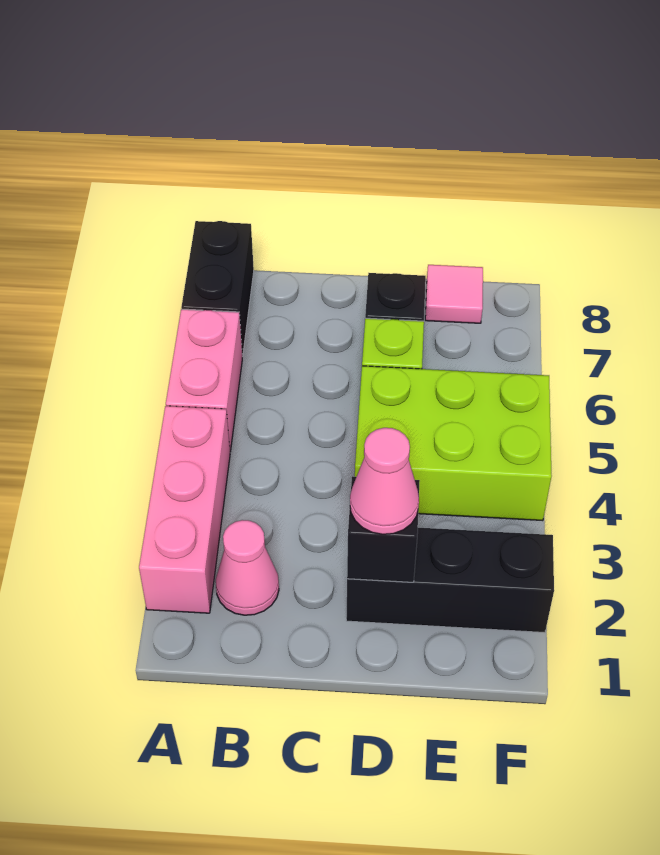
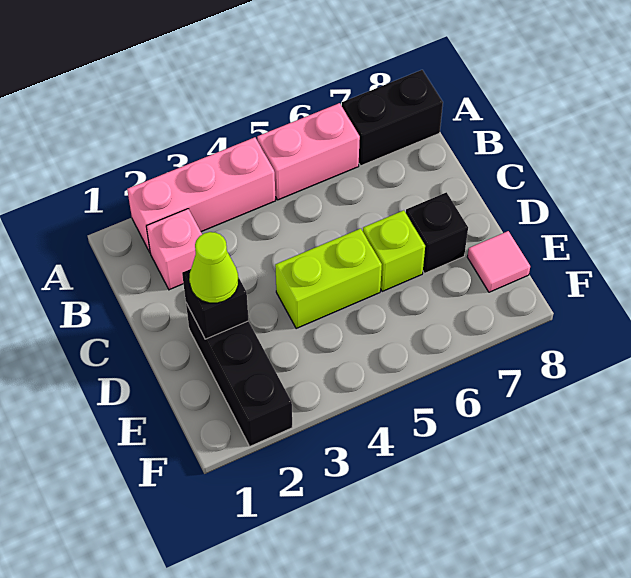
pink cone B2 level 1 -> pink brick B2 level 1
pink cone D2 level 3 -> lime cone D2 level 3
lime brick D4:F5 level 1 -> lime brick D4:D5 level 1

